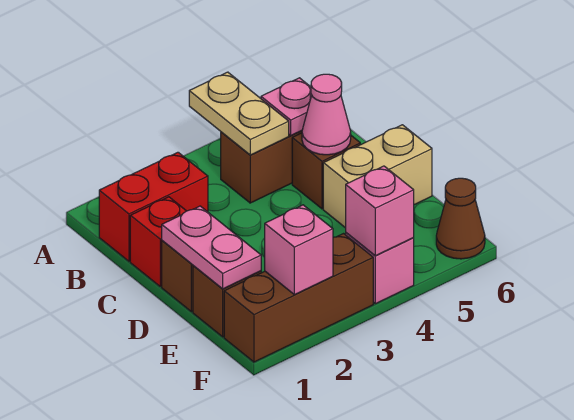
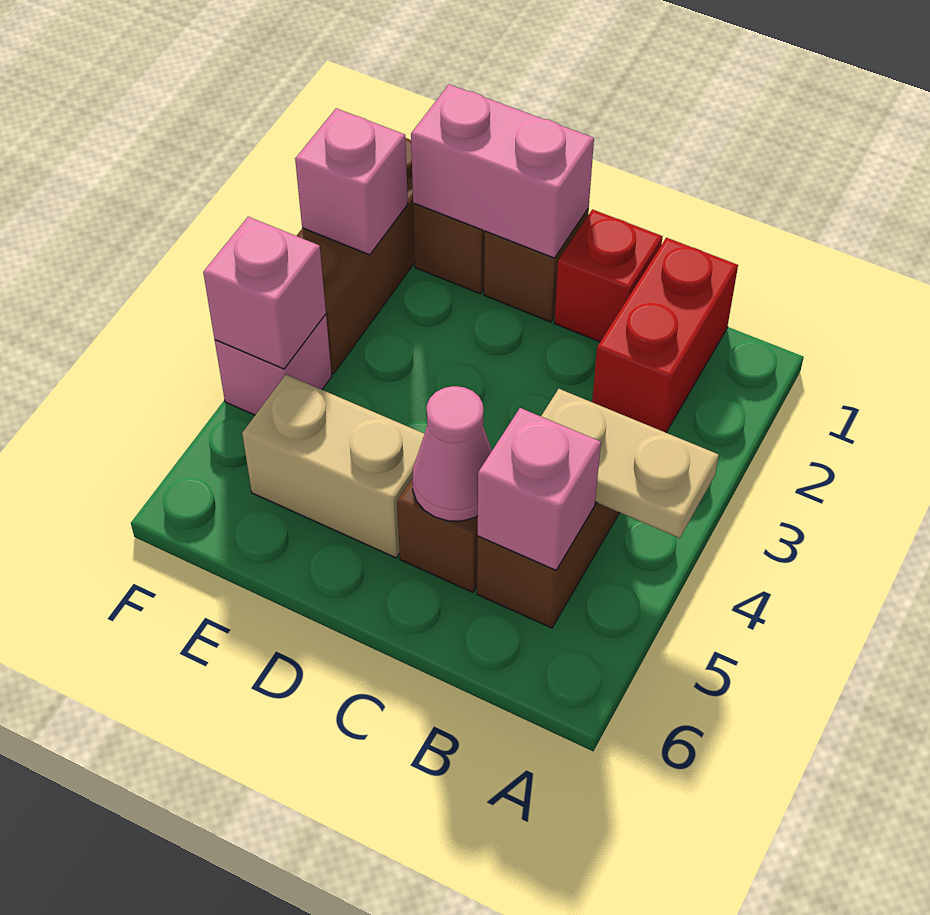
pink plate B5 level 2 -> pink brick B5 level 2
pink plate D1:E1 level 2 -> pink brick D1:E1 level 2
tan brick D5:D6 level 1 -> tan brick D5:E5 level 1
brown cone F6 level 1 -> none

